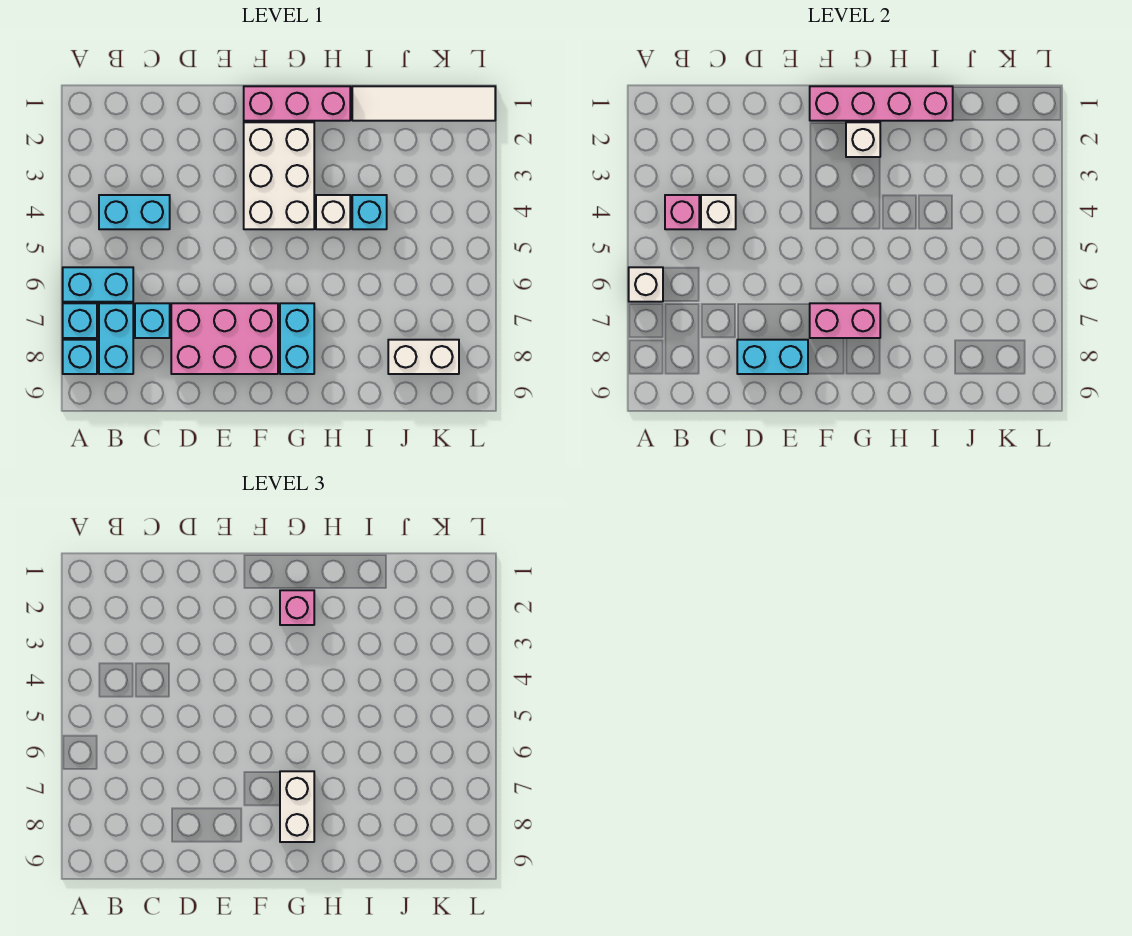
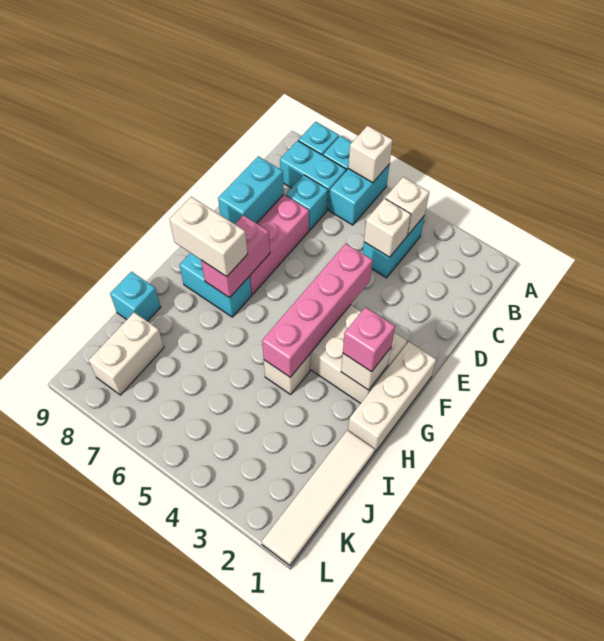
pink brick B4 level 2 -> white brick B4 level 2
pink brick F1:H1 level 1 -> white brick F1:H1 level 1
pink brick F1:I1 level 2 -> pink brick E4:H4 level 2
cyan brick I4 level 1 -> cyan brick I9 level 1

